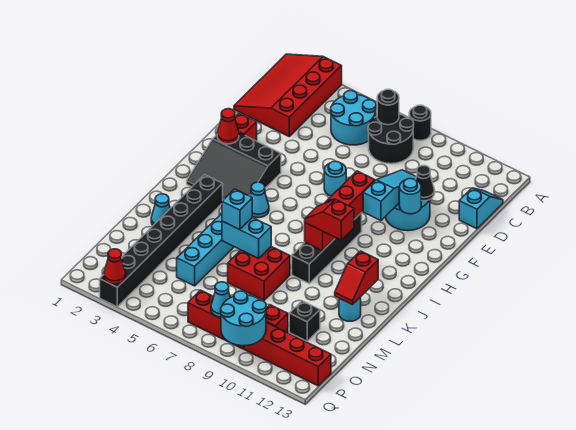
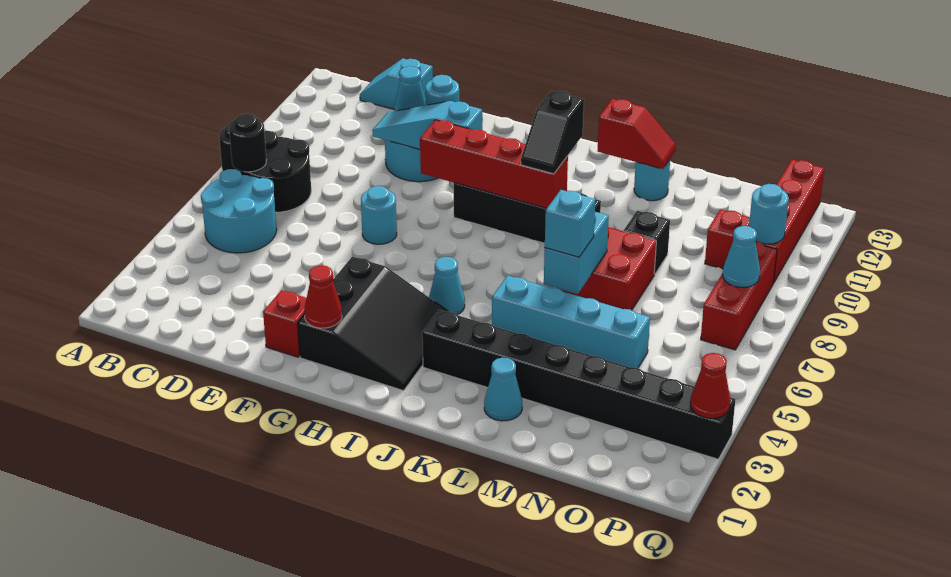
red slope A1:D3 level 1 top 3 -> none
black cone E11 level 2 -> cyan cone E11 level 2
red slope J9:J10 level 3 top 10 -> black slope J9:J10 level 3 top 10
black brick N11 level 1 -> black brick M9 level 1
cyan round brick P9:Q10 level 2 -> cyan round brick P10 level 2

